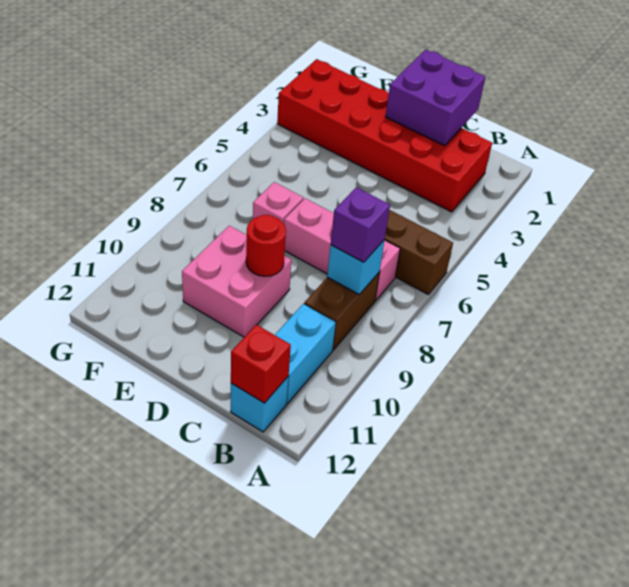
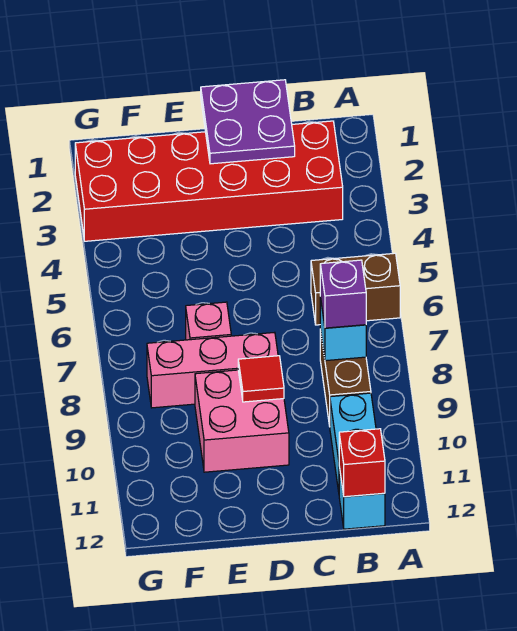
pink brick B7:D7 level 1 -> pink brick D8:F8 level 1
purple brick C1:D2 level 2 -> purple plate C1:D2 level 2
red round brick D9 level 2 -> red tile D9 level 2

